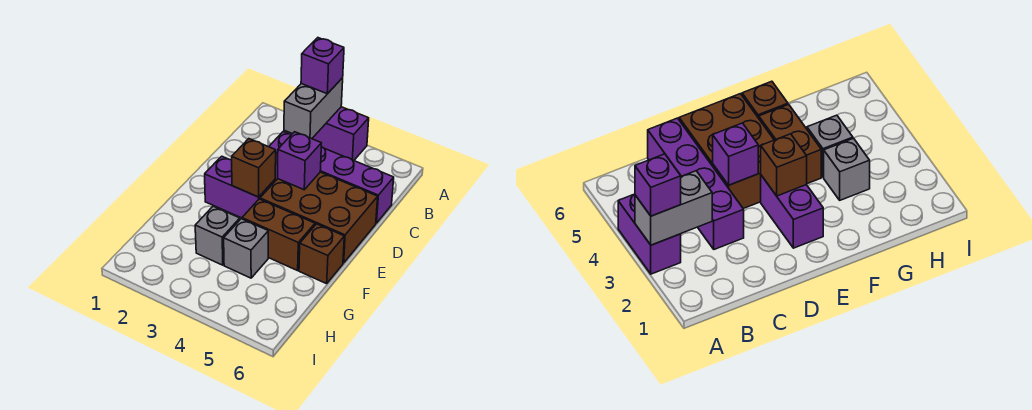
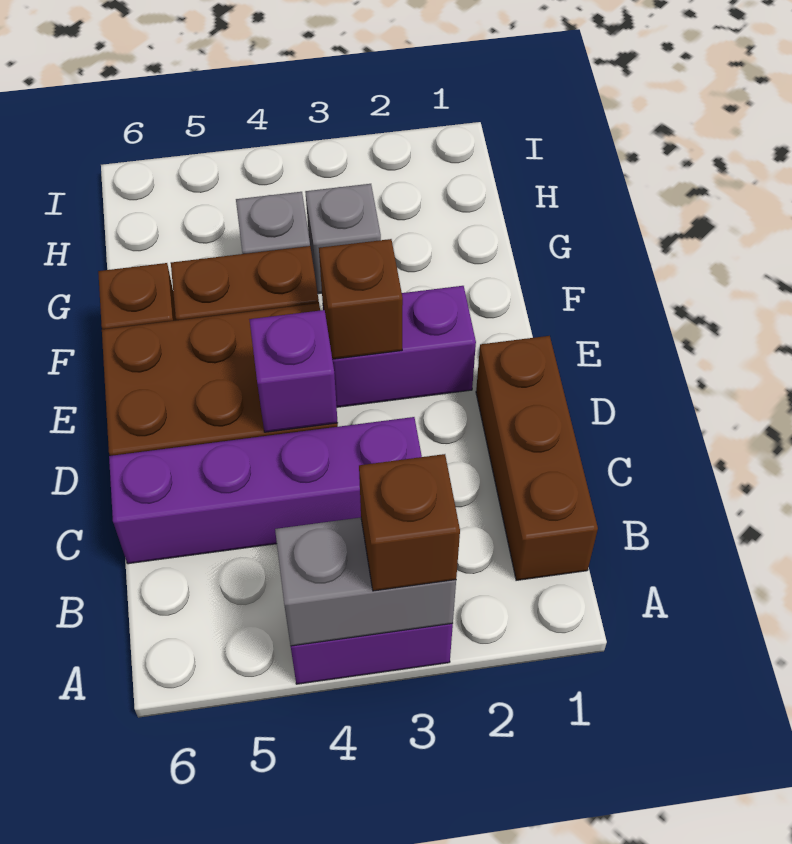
grey brick A3:B3 level 2 -> grey brick A3:A4 level 2
purple brick A3 level 3 -> brown brick A3 level 3
none -> brown brick B1:D1 level 1

